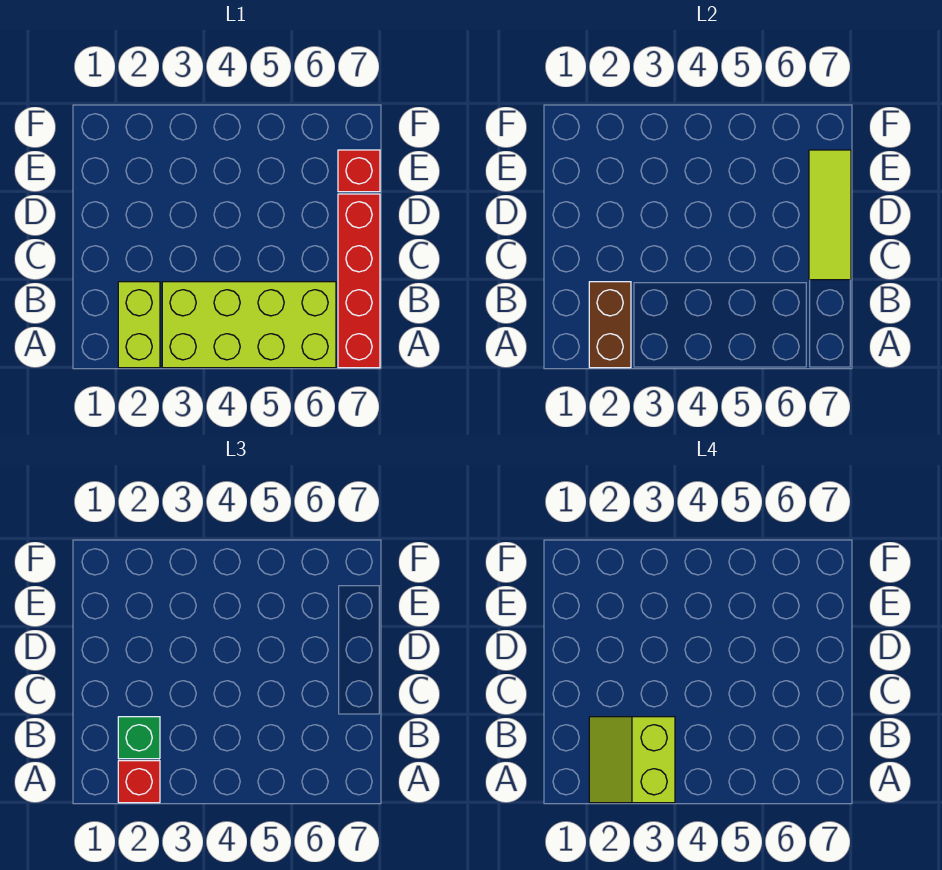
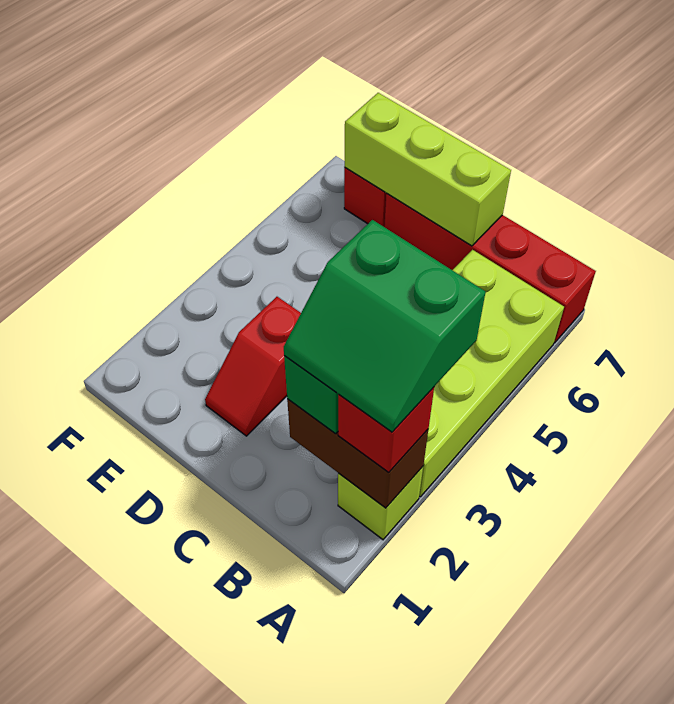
lime brick A2:B2 level 1 -> lime brick A2 level 1
lime slope A2:B3 level 4 top 3 -> green slope A2:B3 level 4 top 3
lime tile C7:E7 level 2 -> lime brick C7:E7 level 2
none -> red slope D2:D3 level 1 top 3

